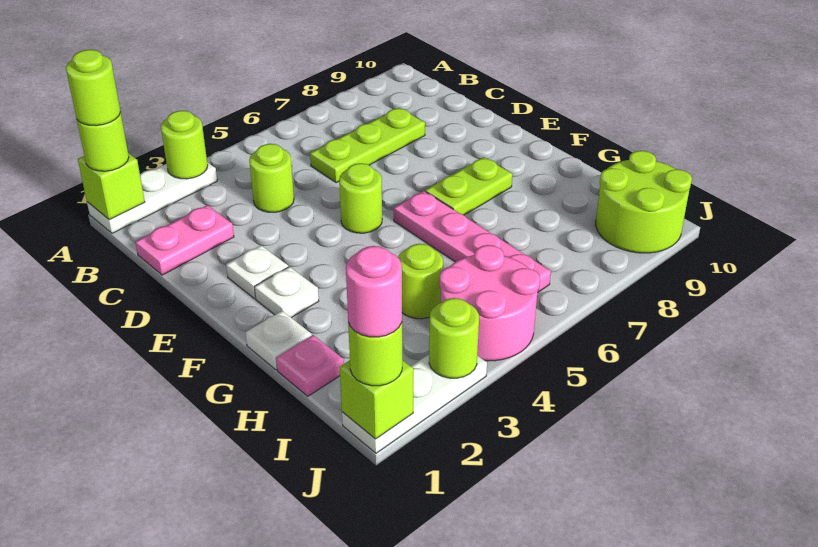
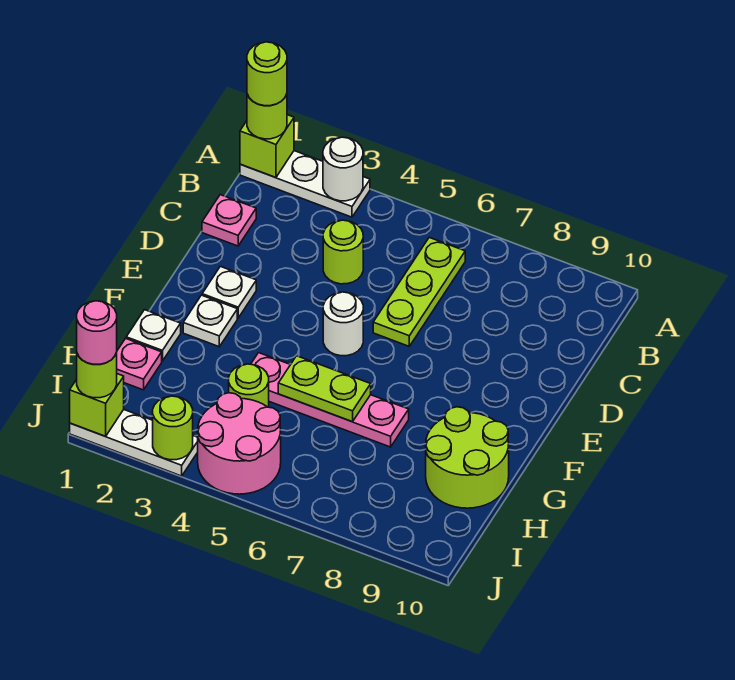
lime round brick A3 level 2 -> white round brick A3 level 2
pink plate C1:C2 level 1 -> pink plate C1 level 1
lime plate C6:C8 level 1 -> lime plate B6:D6 level 1
lime round brick E5 level 1 -> white round brick E5 level 1
pink plate F6:I6 level 1 -> pink plate G4:G7 level 1
lime plate F7:F8 level 1 -> lime plate G5:G6 level 2
lime round brick I9:J10 level 1 -> lime round brick G9:H10 level 1

